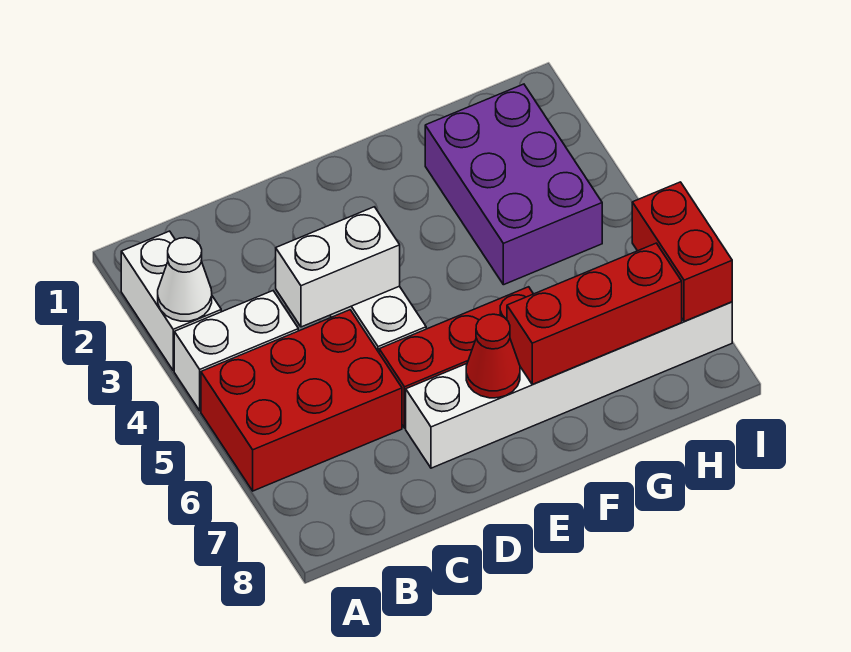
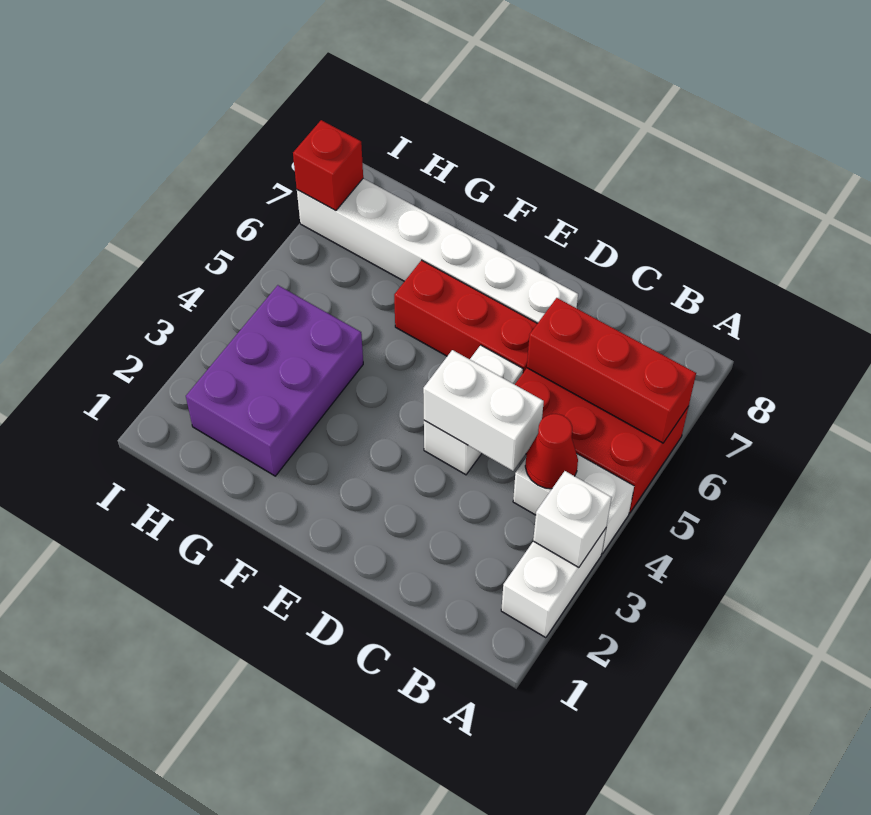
white cone A3 level 2 -> white brick A3 level 2
red cone E7 level 2 -> red cone B4 level 2
red brick F7:H7 level 2 -> red brick A6:C6 level 2
red brick I6:I7 level 2 -> red brick I7 level 2

